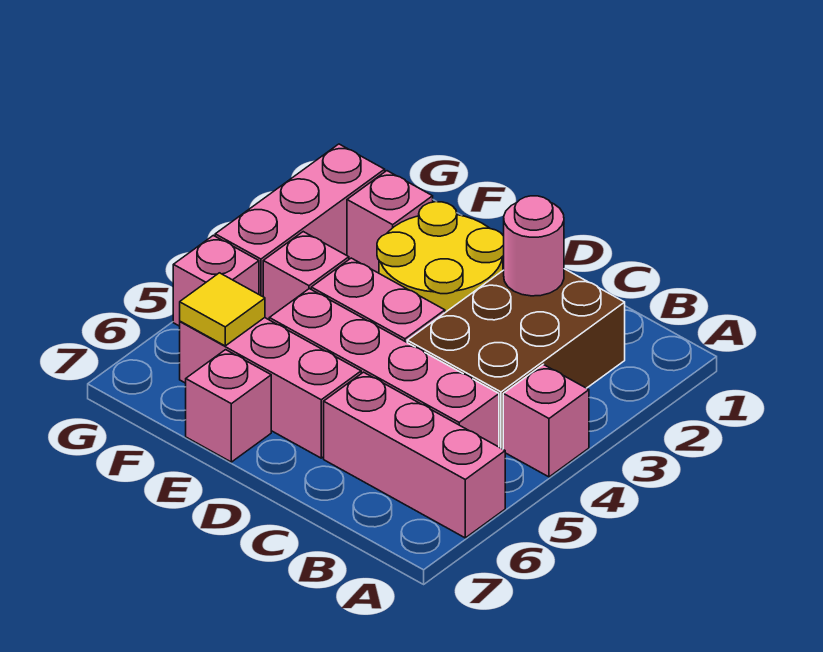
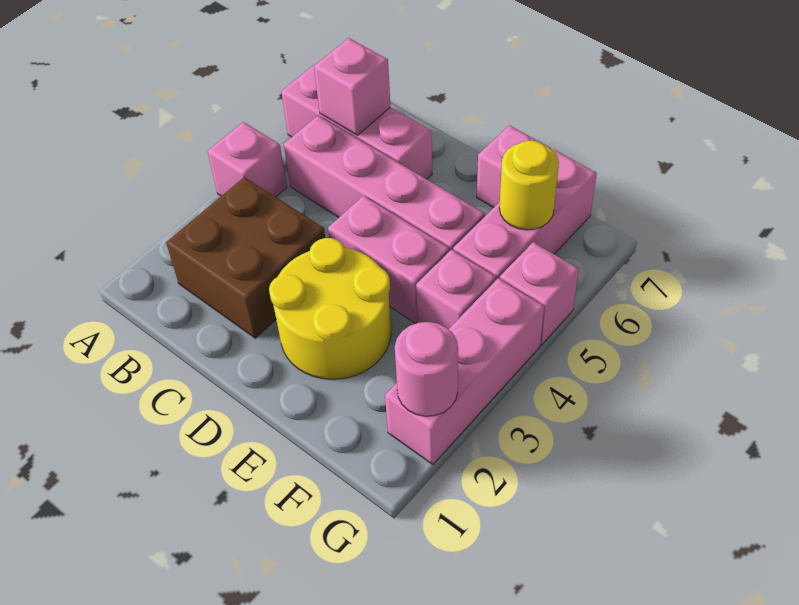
brown brick B2:C4 level 1 -> brown brick B2:C3 level 1
pink round brick C2 level 2 -> pink round brick G2 level 2
pink brick D6:F6 level 1 -> pink brick F5:F7 level 1
pink brick F2 level 1 -> pink brick B6 level 2
yellow tile F6 level 2 -> yellow round brick F6 level 2

